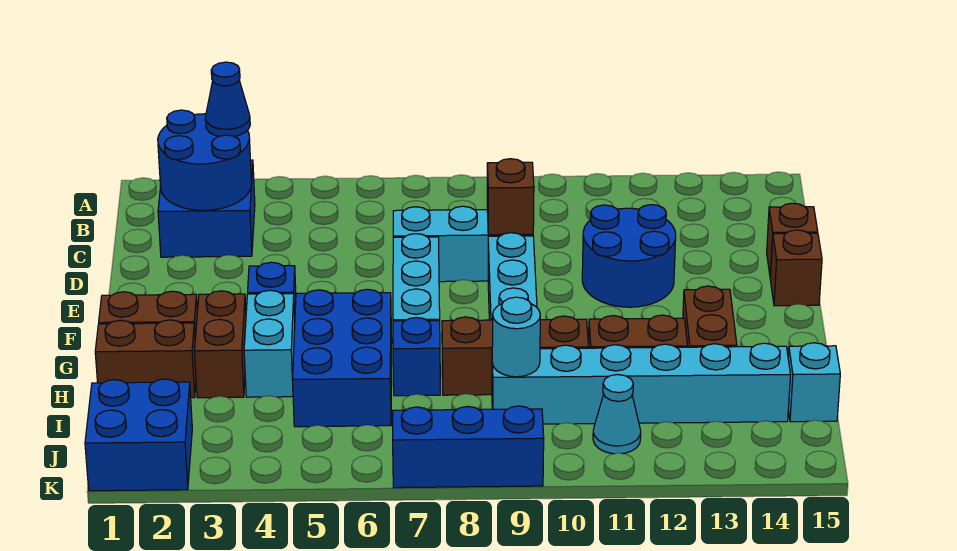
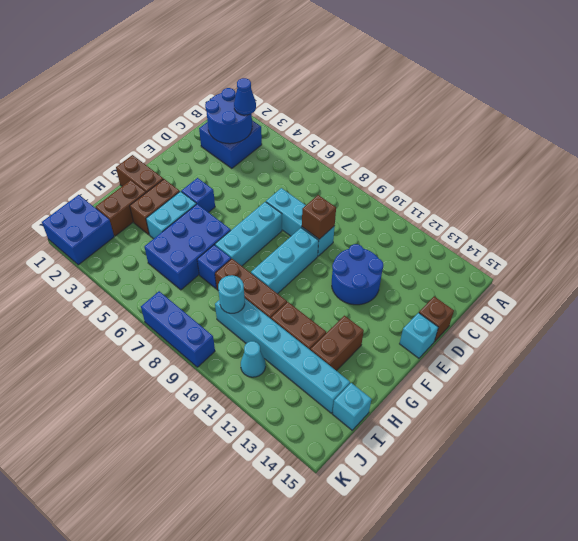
brown brick E15 level 1 -> cyan brick E15 level 1
brown brick H1:H2 level 1 -> brown brick H2:I2 level 1

